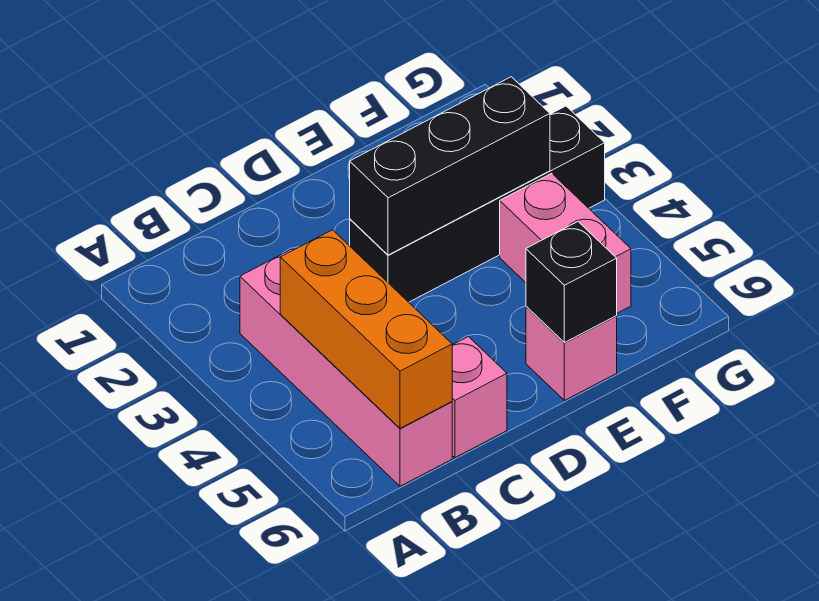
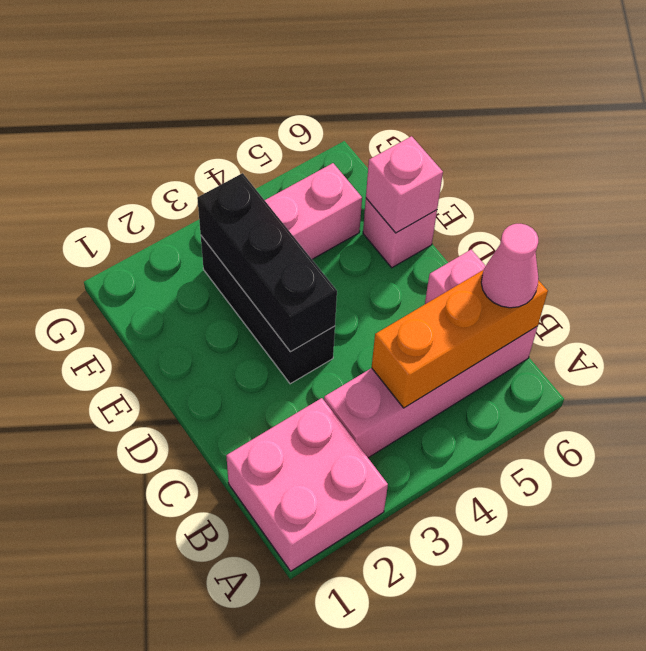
none -> pink brick A1:B2 level 1
none -> pink cone B6 level 3
black brick D3:G3 level 1 -> black brick D3:F3 level 1
black brick E6 level 2 -> pink brick E6 level 2

